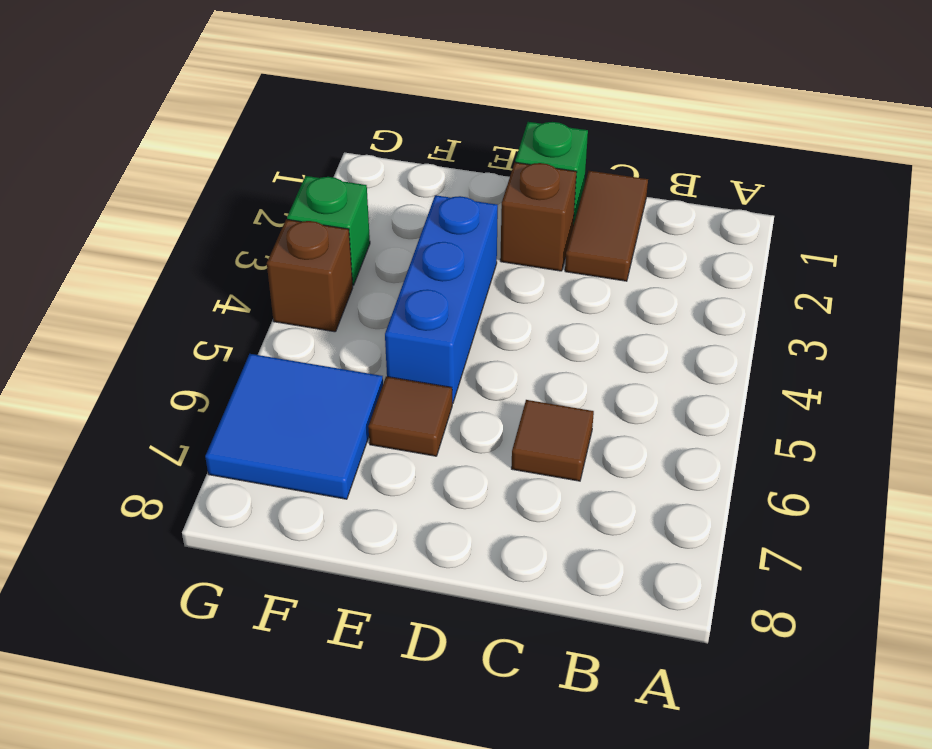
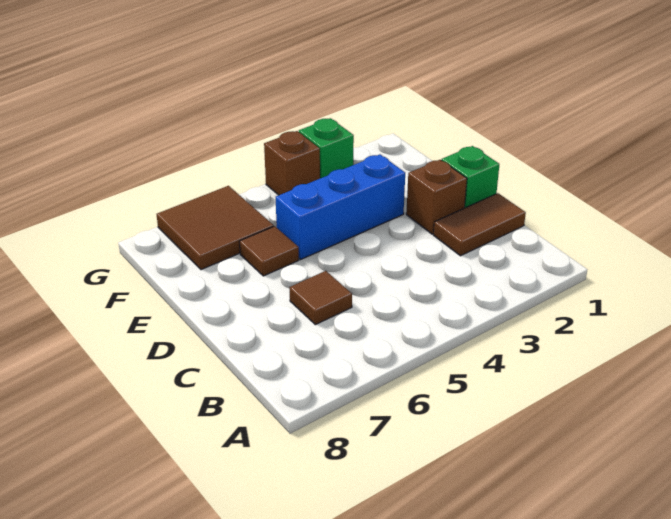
blue tile F6:G7 level 1 -> brown tile F6:G7 level 1

